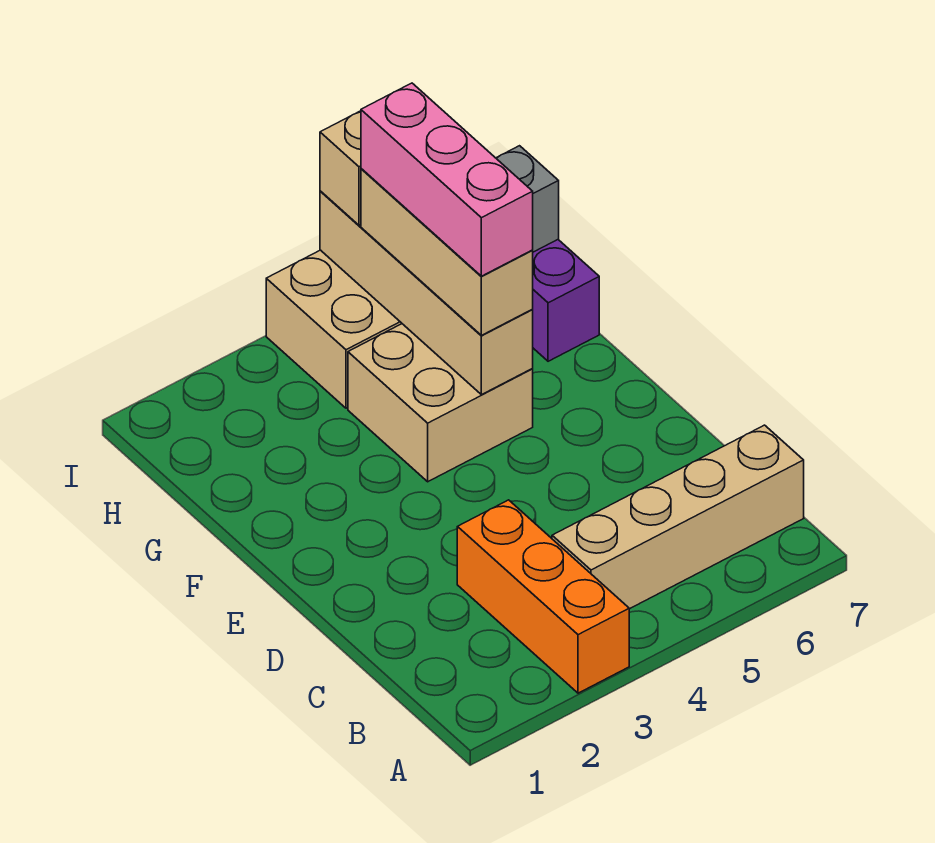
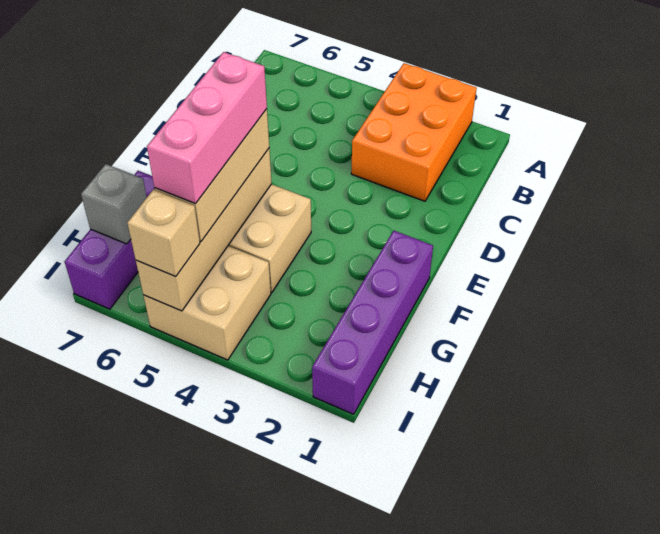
orange brick A3:C3 level 1 -> orange brick A2:C3 level 1
tan brick B4:B7 level 1 -> none
none -> purple brick F1:I1 level 1

